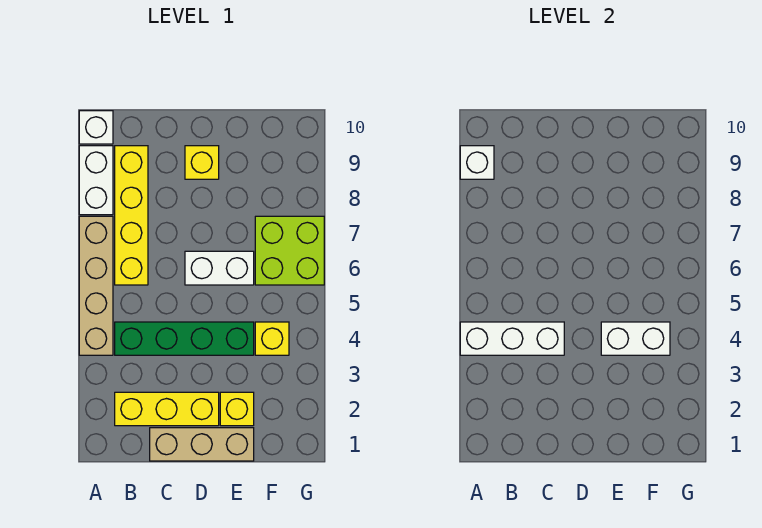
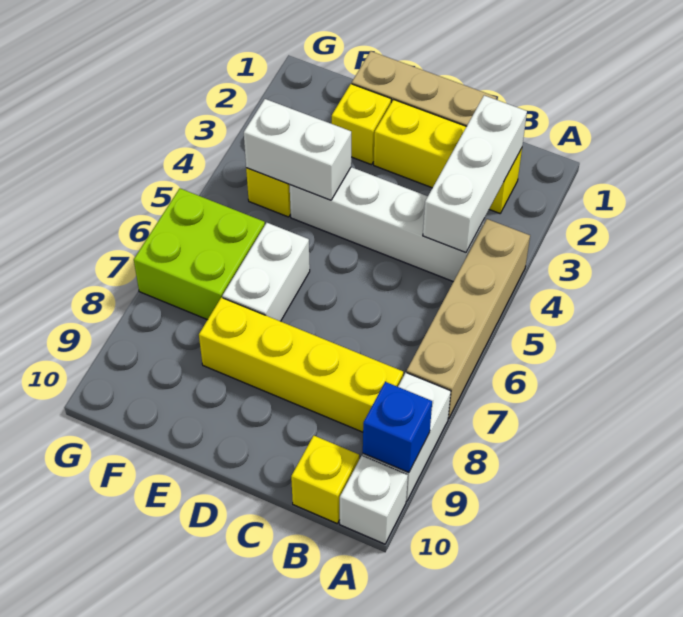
white brick A4:C4 level 2 -> white brick B2:B4 level 2
white brick A9 level 2 -> blue brick A9 level 2
green brick B4:E4 level 1 -> white brick B4:E4 level 1
yellow brick B6:B9 level 1 -> yellow brick B8:E8 level 1
white brick D6:E6 level 1 -> white brick E6:E7 level 1
yellow brick D9 level 1 -> yellow brick B10 level 1

